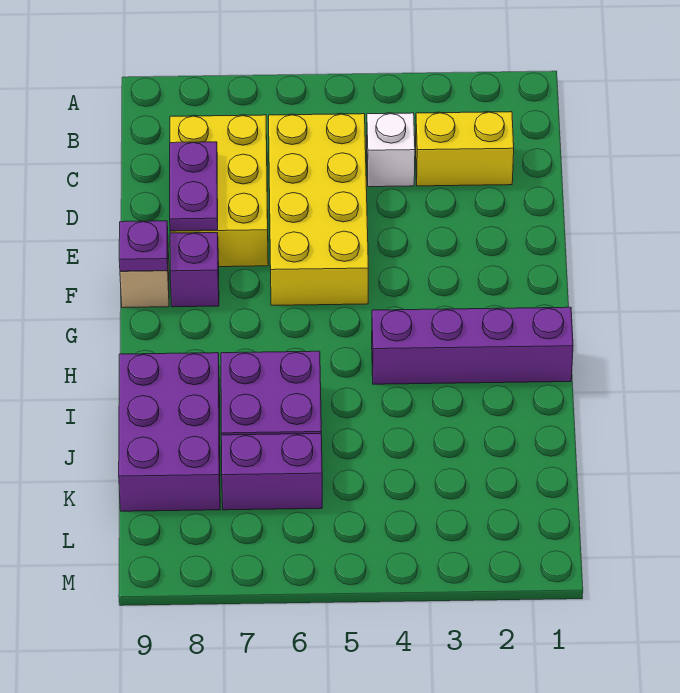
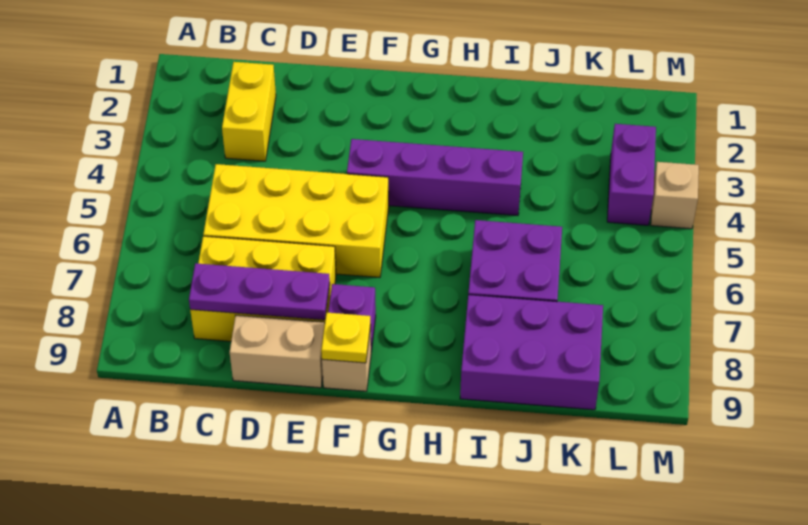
white brick C4 level 1 -> none
purple plate D8:E8 level 2 -> purple plate C8:E8 level 2
none -> tan brick D9:E9 level 1
purple plate F9 level 2 -> yellow plate F9 level 2
purple brick H1:H4 level 1 -> purple brick F4:I4 level 1
purple brick K6:K7 level 1 -> purple brick L3:L4 level 1
none -> tan brick M4 level 1

